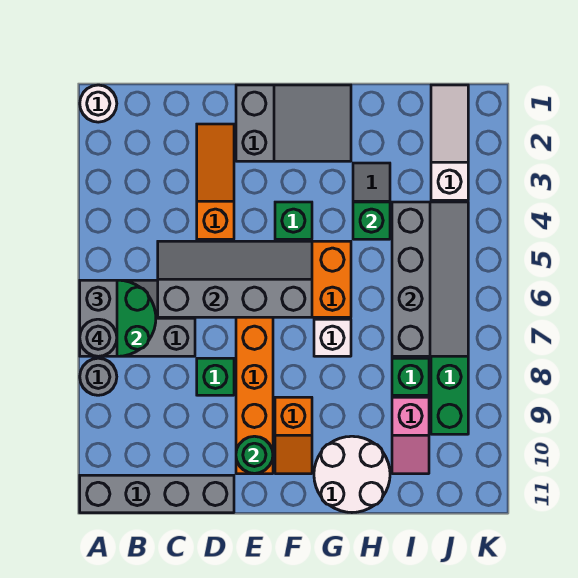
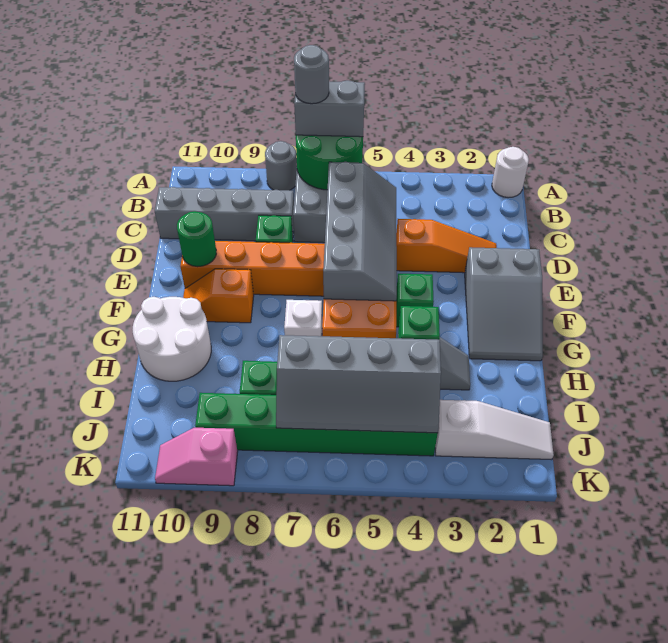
grey brick A11:D11 level 1 -> grey brick C8:C11 level 1
pink slope I9:I10 level 1 top 9 -> pink slope K9:K10 level 1 top 9

